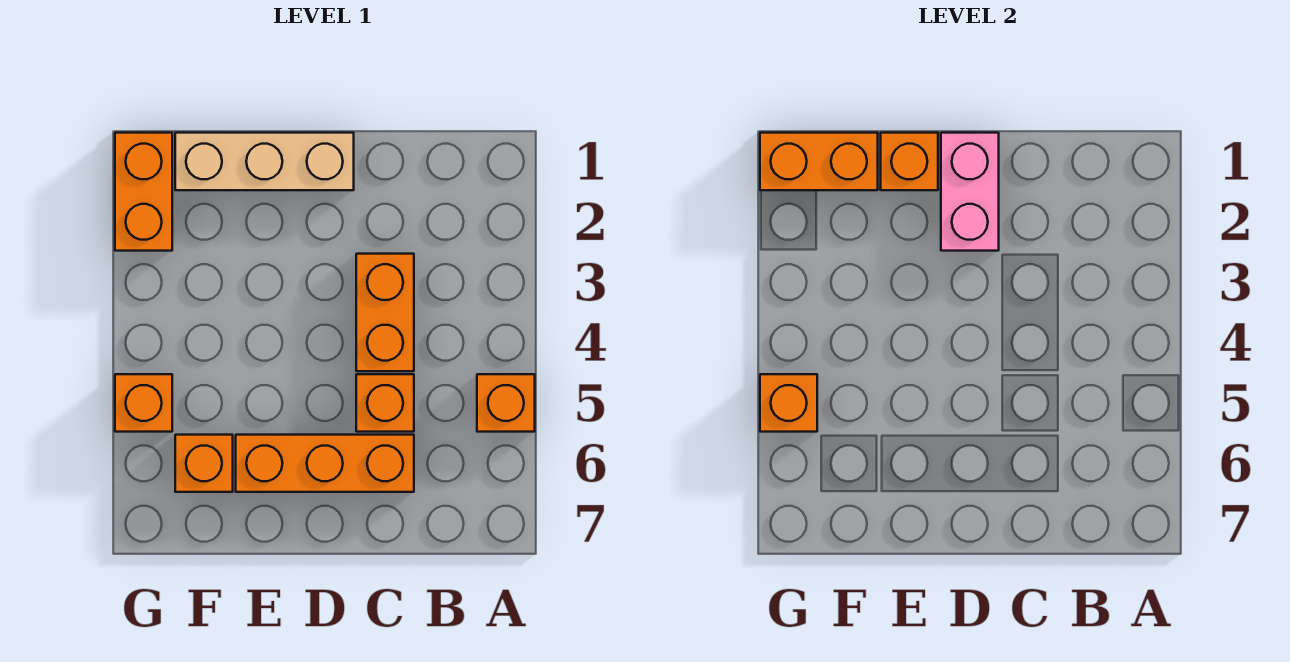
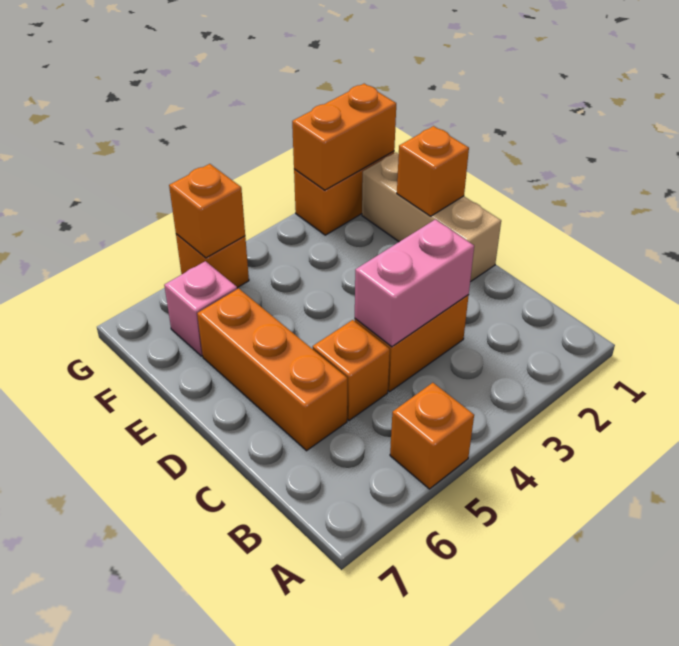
pink brick D1:D2 level 2 -> pink brick C3:C4 level 2
orange brick F1:G1 level 2 -> orange brick G1:G2 level 2
orange brick F6 level 1 -> pink brick F6 level 1

